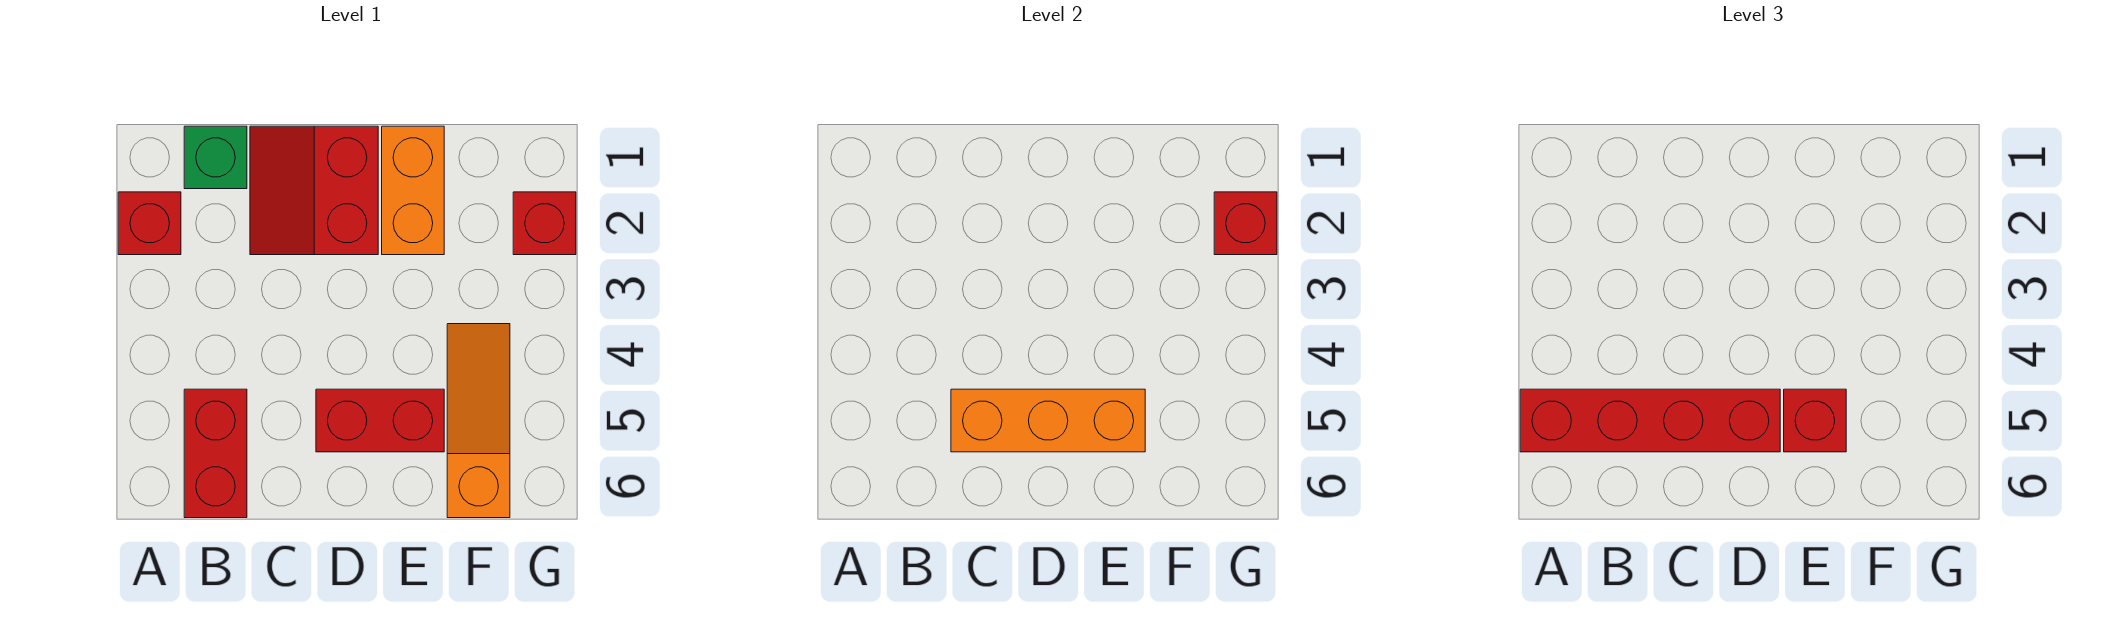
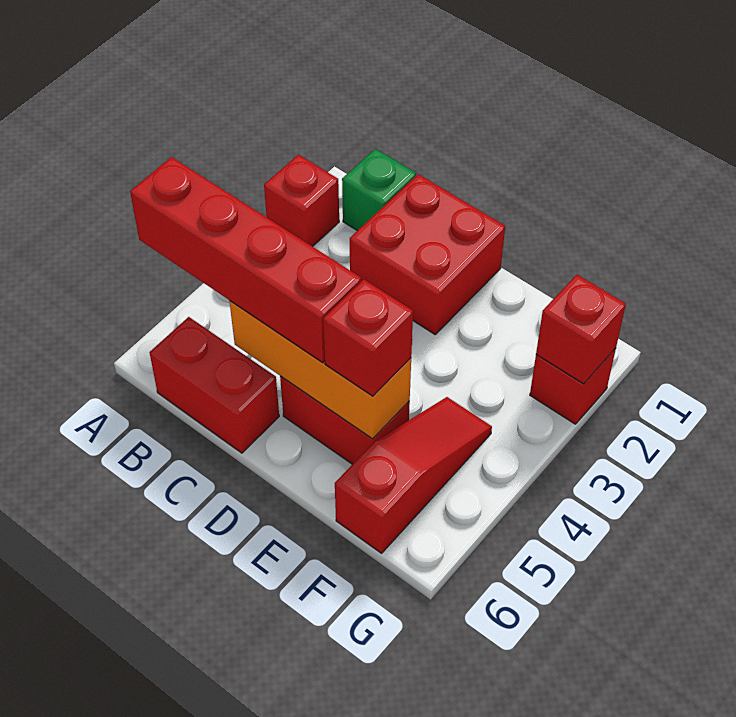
red brick B5:B6 level 1 -> red brick B6:C6 level 1
red slope C1:D2 level 1 top D -> red brick C1:D2 level 1
orange brick E1:E2 level 1 -> none
orange slope F4:F6 level 1 top 6 -> red slope F4:F6 level 1 top 6

